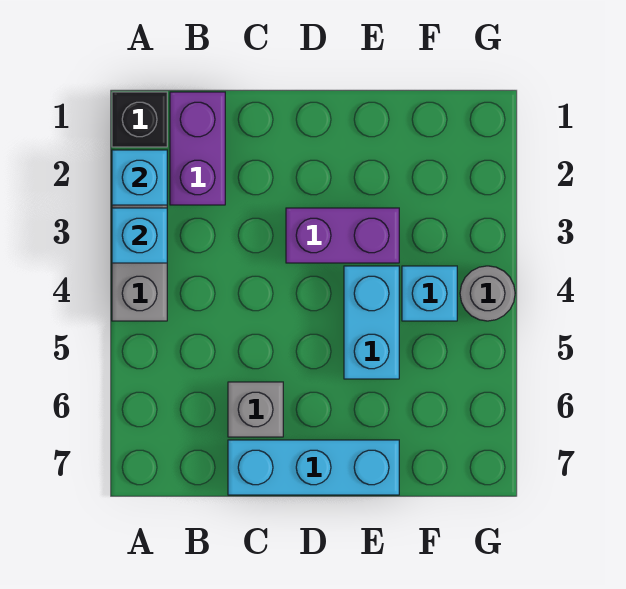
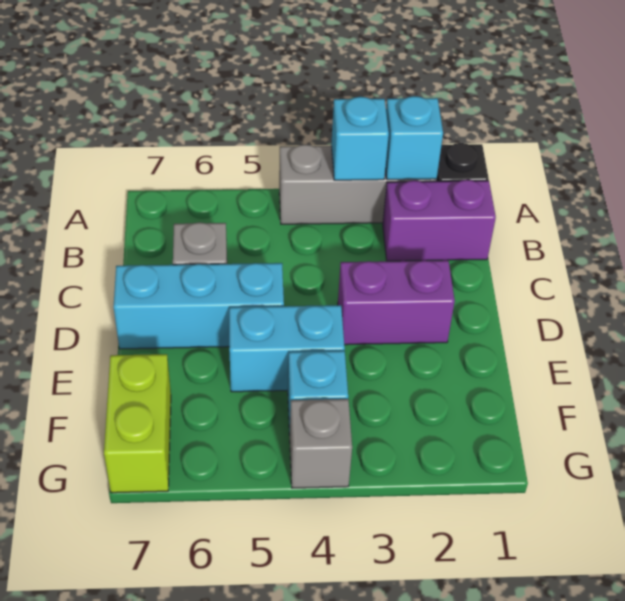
cyan brick C7:E7 level 1 -> cyan brick D5:D7 level 1
purple brick D3:E3 level 1 -> purple brick D2:D3 level 1
none -> lime brick F7:G7 level 1
grey round brick G4 level 1 -> grey brick G4 level 1

